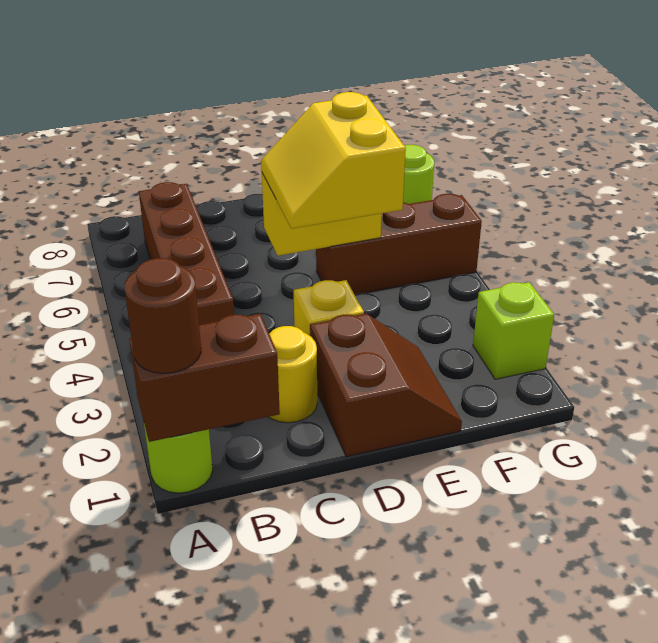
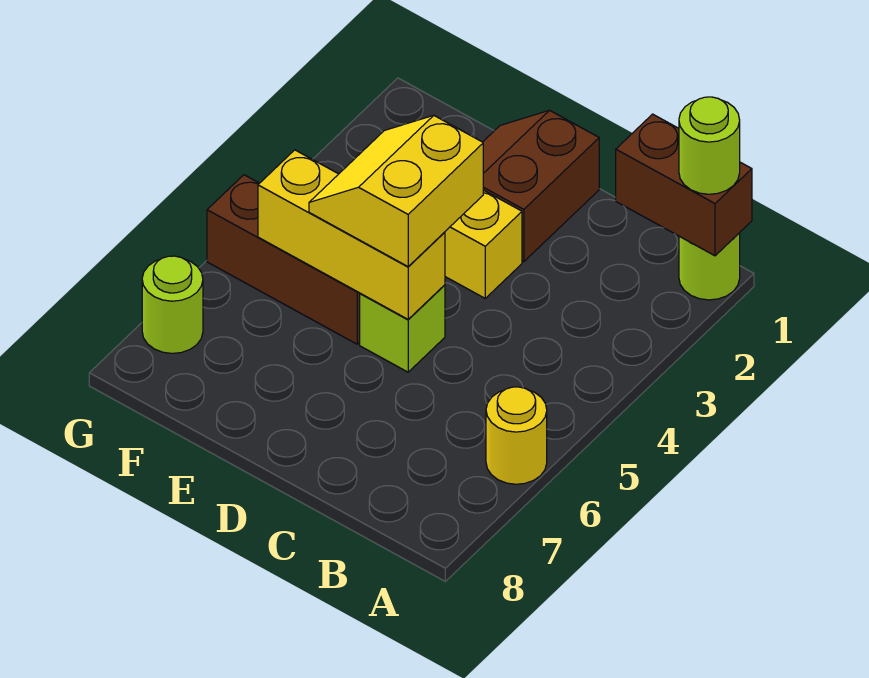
brown round brick A1 level 3 -> lime round brick A1 level 3
brown brick B4:B7 level 1 -> none
yellow round brick C2 level 1 -> yellow round brick A6 level 1
yellow slope D4:E5 level 3 top E -> yellow slope D4:E5 level 3 top D
yellow brick D5:E5 level 2 -> yellow brick D5:F5 level 2
lime brick G2 level 1 -> lime brick D5 level 1

